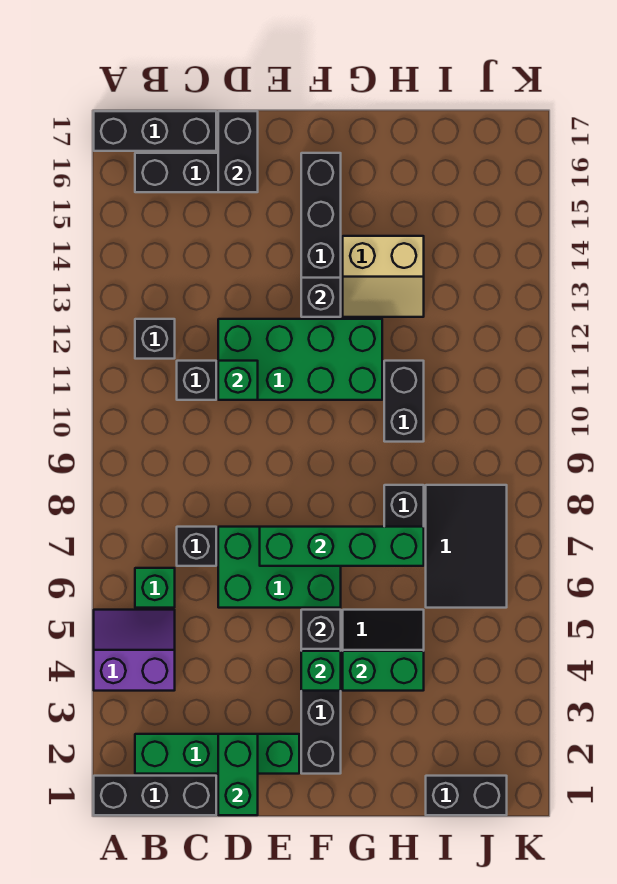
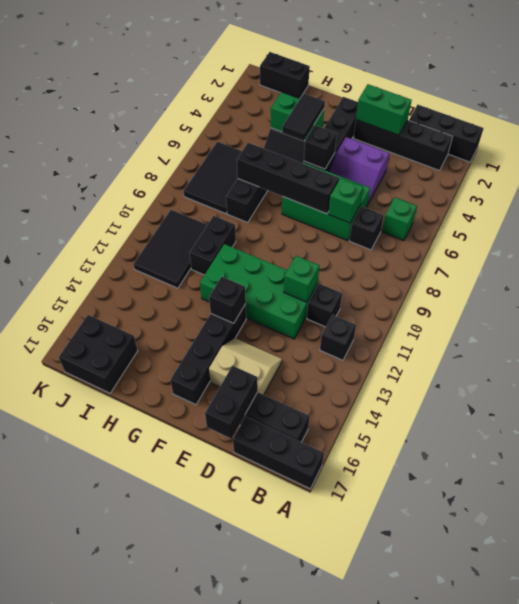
purple slope A4:B5 level 1 top 4 -> purple slope D4:E5 level 1 top 4
green brick B2:E2 level 1 -> black brick B2:E2 level 1
green brick D1:D2 level 2 -> green brick D2:E2 level 2
green brick E7:H7 level 2 -> black brick E7:H7 level 2
green brick F4 level 2 -> green brick D7 level 2
none -> black tile G4:G5 level 3
tan slope G13:H14 level 1 top 14 -> tan slope D14:E15 level 1 top 15
none -> black tile I10:J12 level 1
none -> black brick I16:J17 level 1

